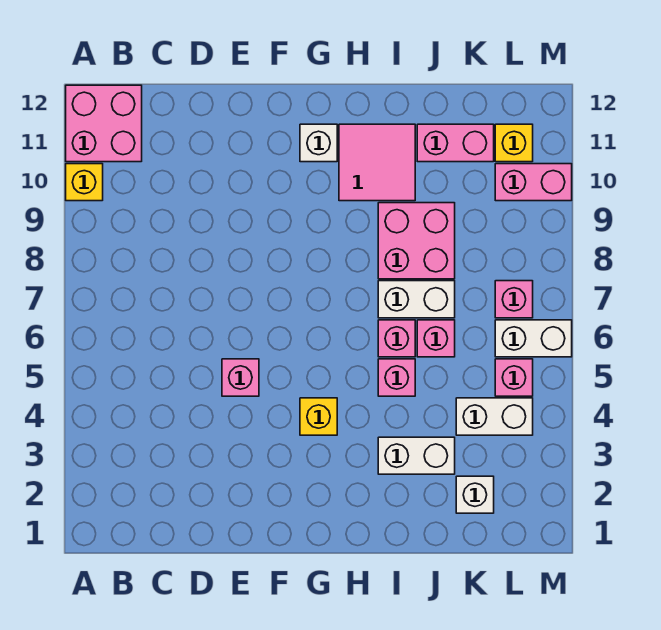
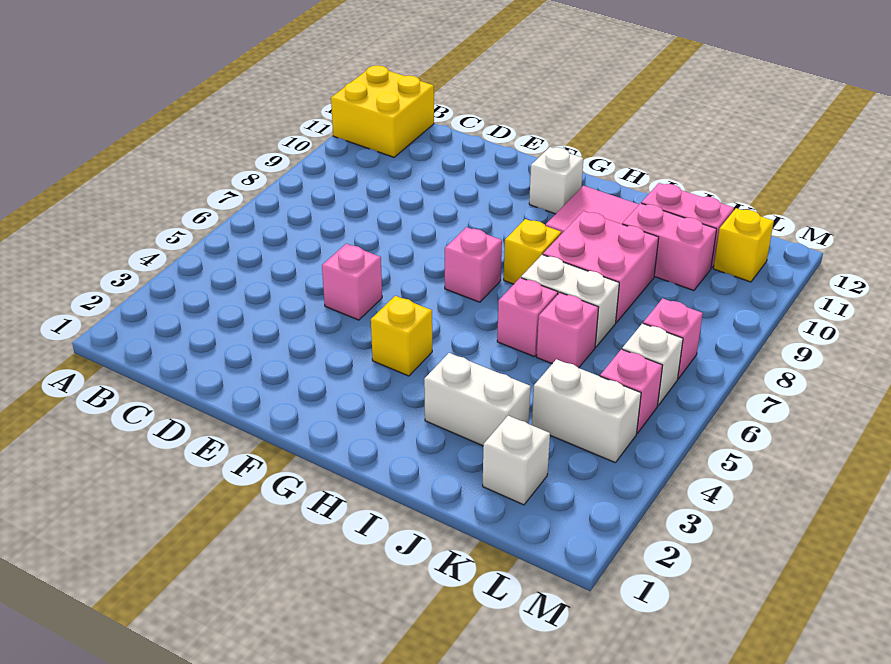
yellow brick A10 level 1 -> yellow brick H8 level 1
pink brick A11:B12 level 1 -> yellow brick A11:B12 level 1
pink brick I5 level 1 -> pink brick G7 level 1
white brick L6:M6 level 1 -> white brick L6 level 1
pink brick L10:M10 level 1 -> pink brick J10:K10 level 1

